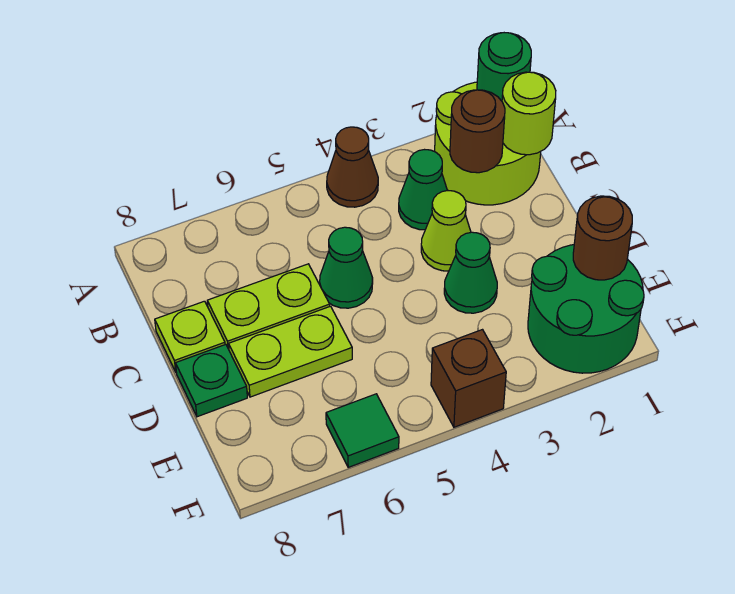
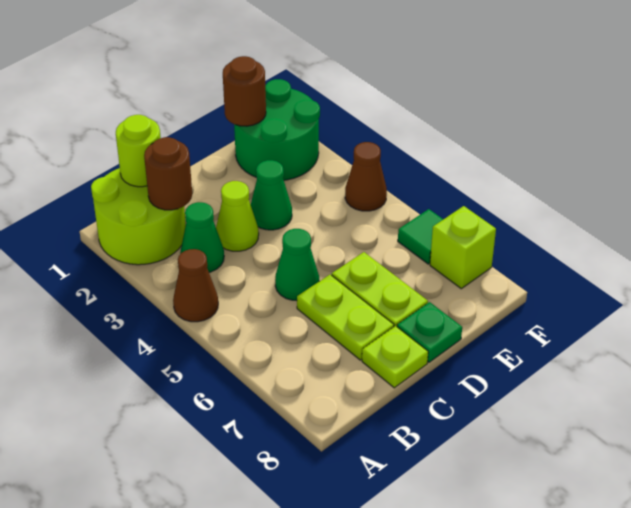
green round brick A1 level 2 -> none
brown brick F4 level 1 -> brown cone F4 level 1
none -> lime brick F7 level 1

